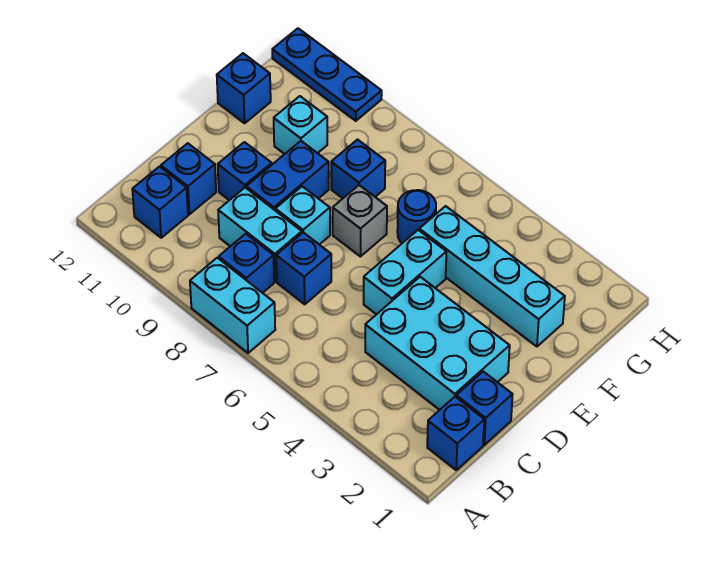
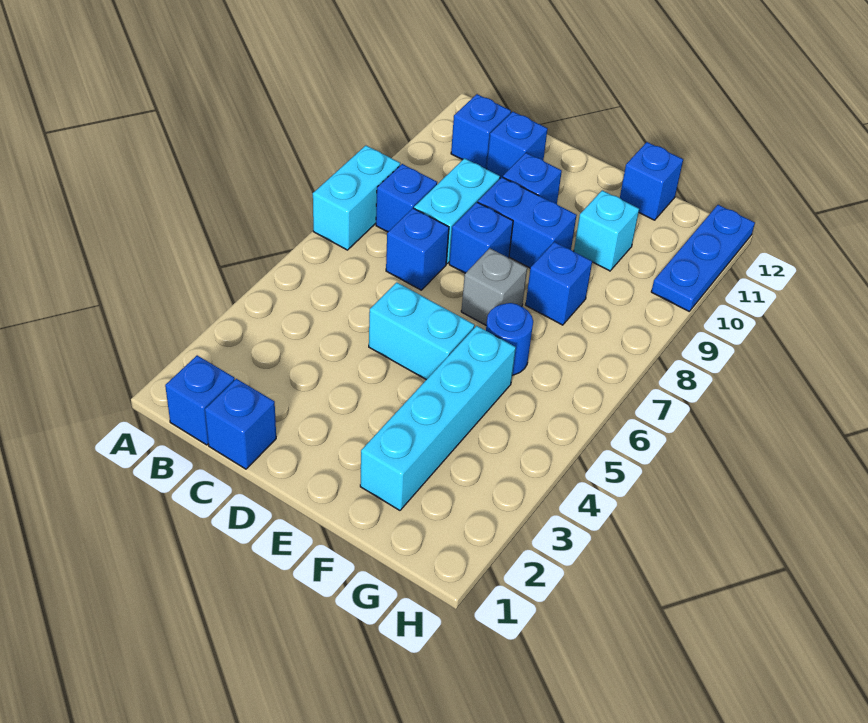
cyan brick C2:D4 level 1 -> none
cyan brick D8 level 1 -> blue brick D8 level 1

